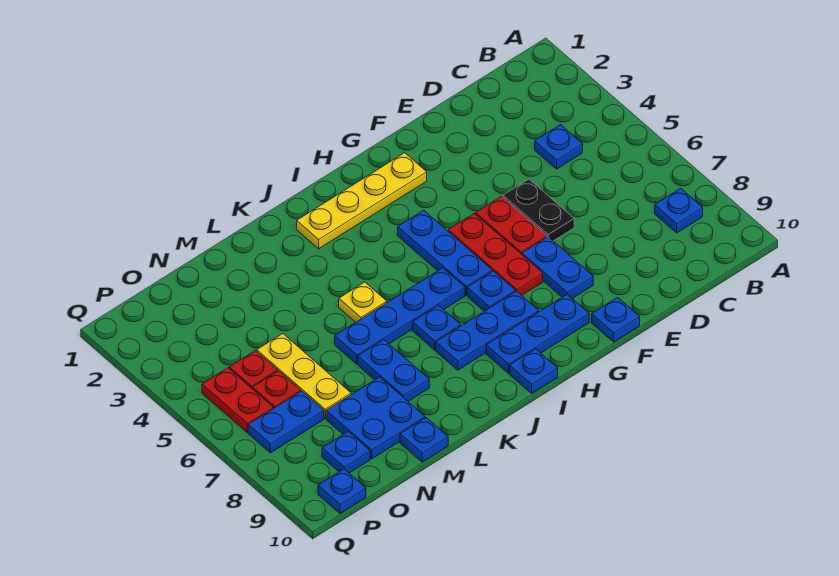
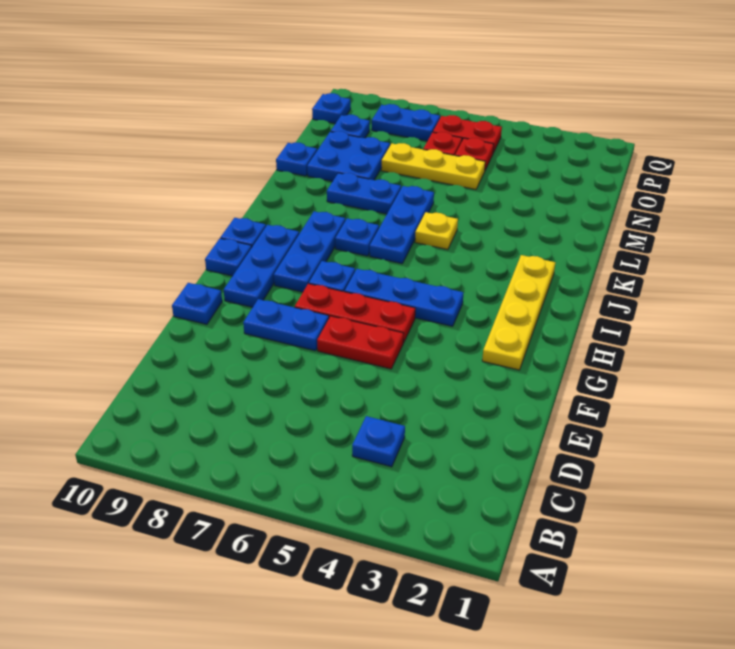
blue plate B8 level 1 -> blue plate H10 level 1
black plate E5:E6 level 1 -> none
blue plate I6:L6 level 1 -> blue plate J6:L6 level 1
blue plate O7:P7 level 1 -> blue plate P7:P8 level 1

